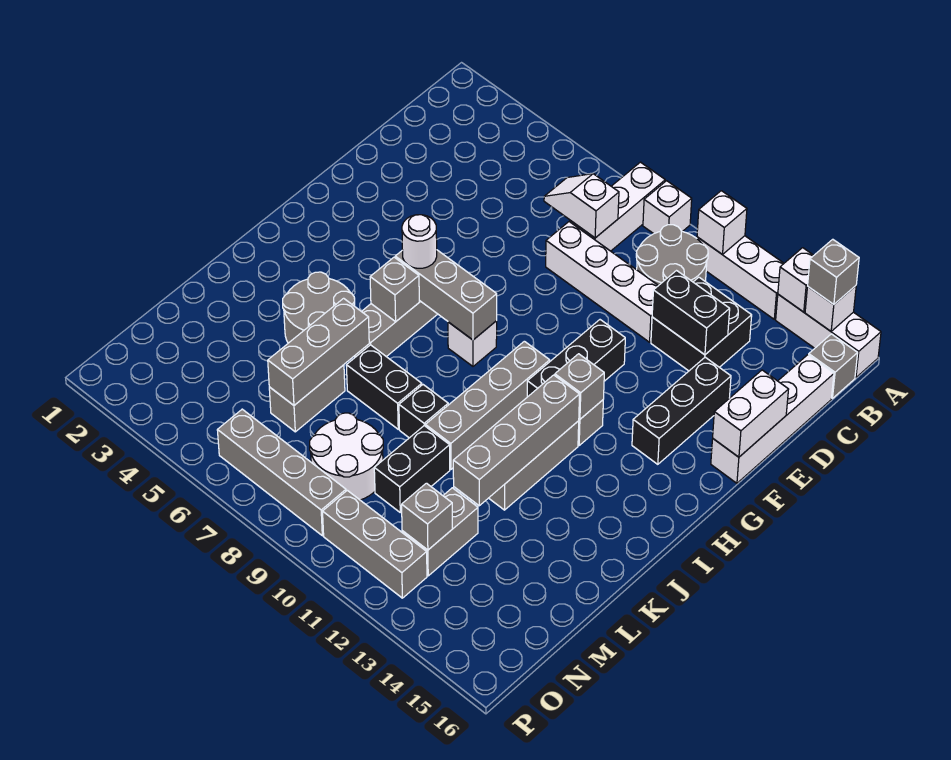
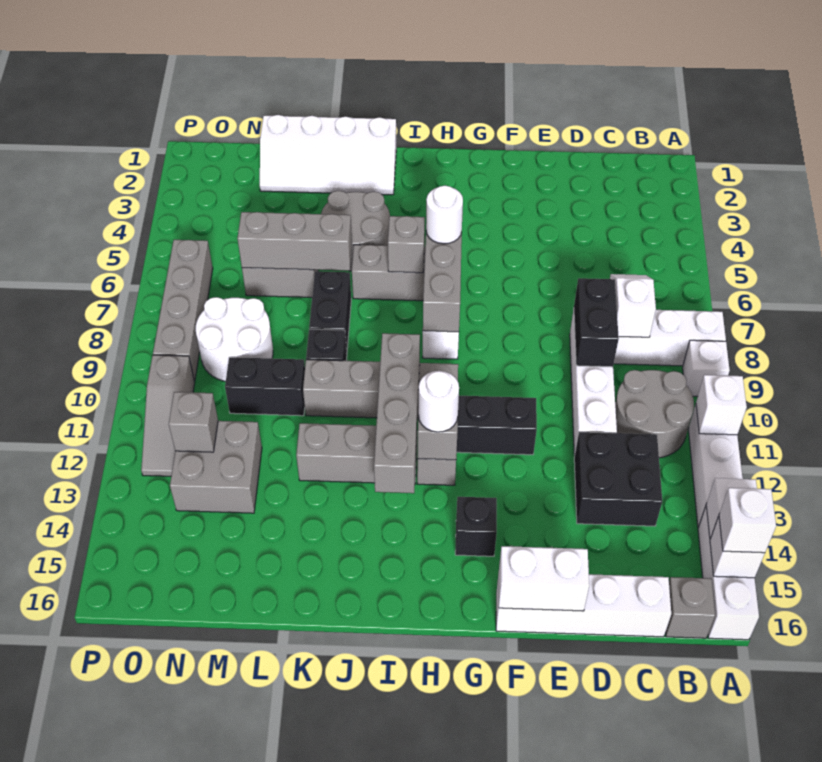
grey brick A15 level 3 -> white brick A15 level 3
black brick D12:D13 level 2 -> black brick D8:D9 level 2
black brick E14:G14 level 1 -> black brick G14 level 1
none -> white round brick H12 level 3
grey brick I12:L12 level 2 -> grey brick I10:I13 level 2
none -> white slope J1:M2 level 1 top 1
grey brick M12:N12 level 1 -> grey brick M12:N13 level 1
grey brick O10:O12 level 1 -> grey slope O10:O12 level 1 top 10

